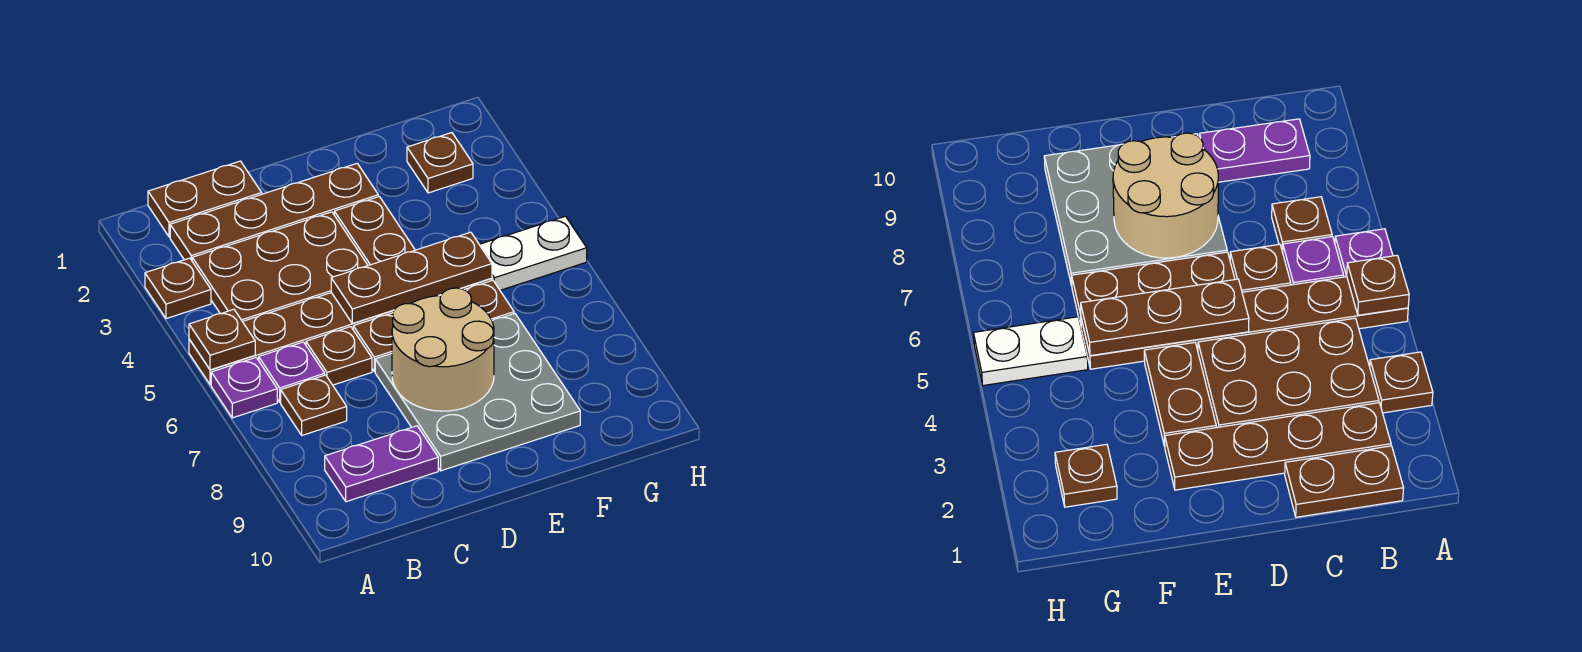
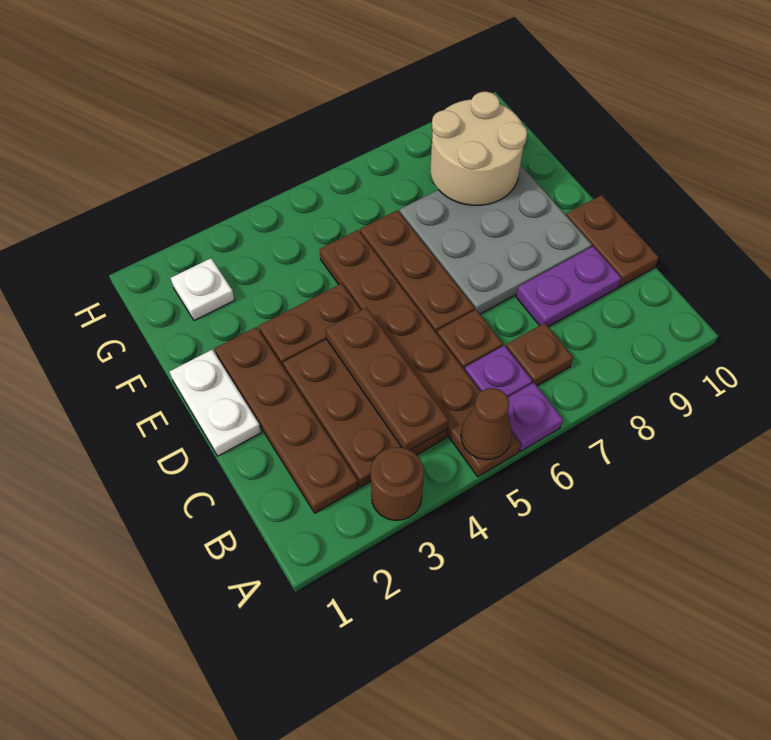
brown plate A3 level 1 -> brown round brick A3 level 1
brown plate A5 level 2 -> brown cone A5 level 2
brown plate B1:C1 level 1 -> brown plate C10:D10 level 1
purple plate B9:C9 level 1 -> purple plate C8:C9 level 1
brown plate D5:F5 level 2 -> brown plate B4:D4 level 2
tan round brick D7:E8 level 2 -> tan round brick F8:G9 level 2
brown plate G2 level 1 -> white plate G2 level 1
white plate G5:H5 level 1 -> white plate D1:E1 level 1

